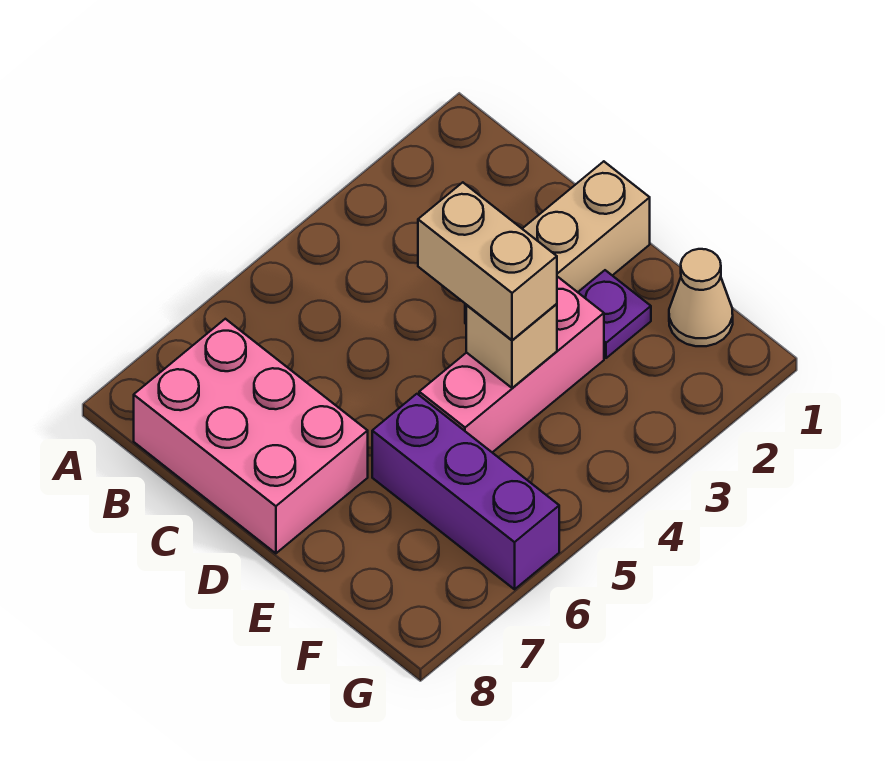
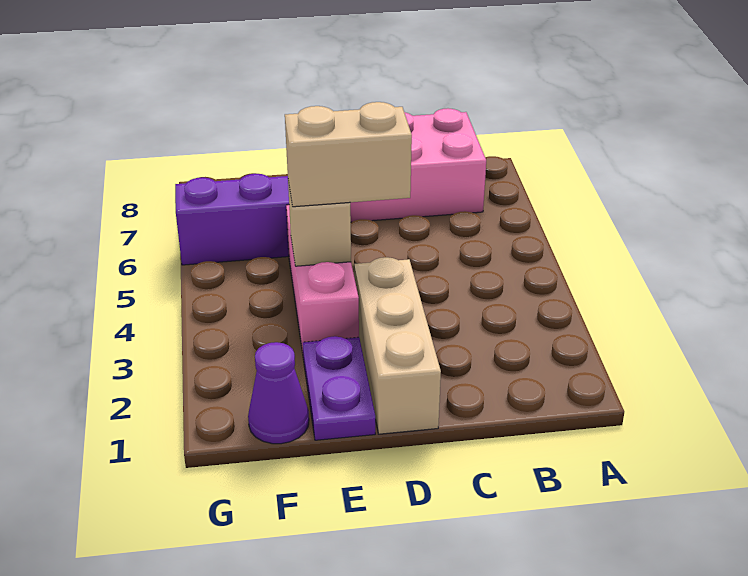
purple plate E2 level 1 -> purple plate E1:E2 level 1
tan cone F1 level 1 -> purple cone F1 level 1

